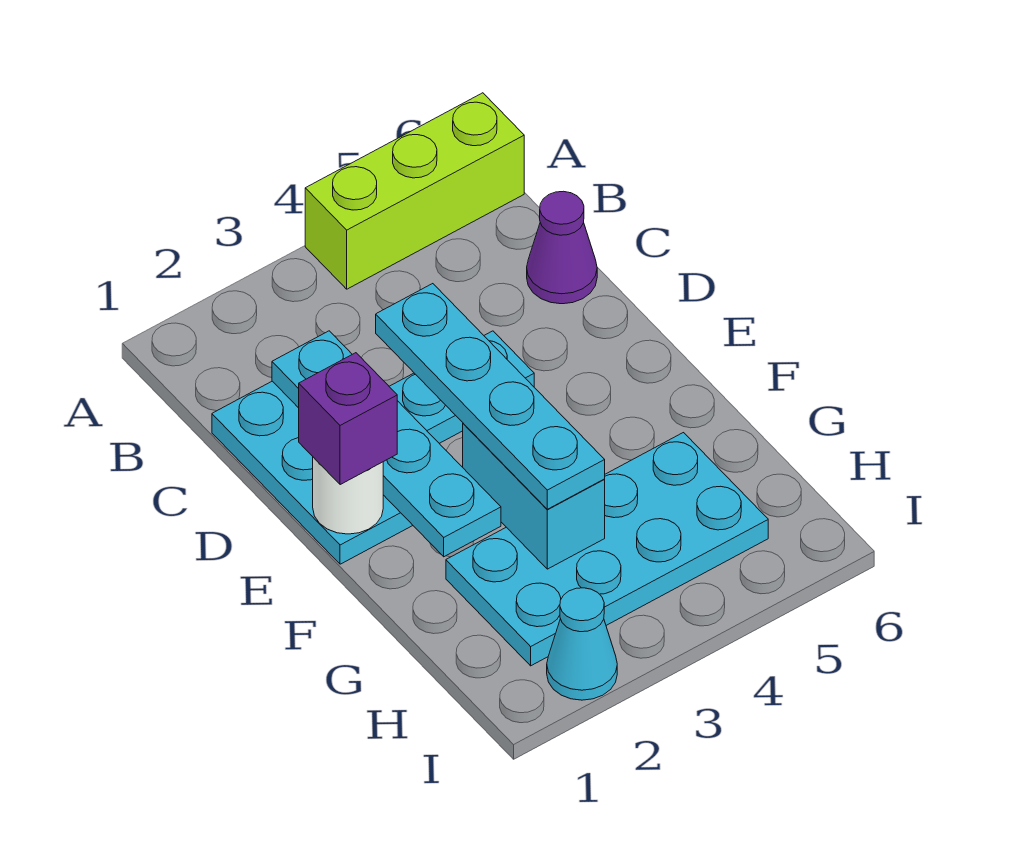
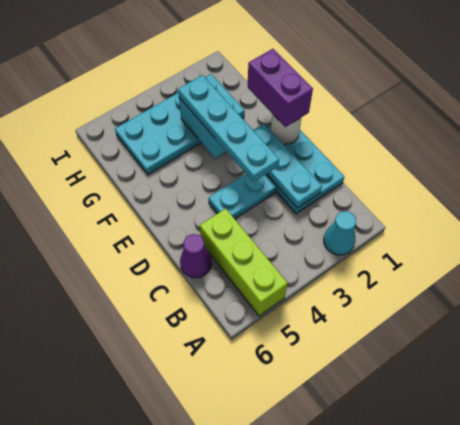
lime brick A4:A6 level 1 -> lime brick A5:C5 level 1
cyan plate C2:F2 level 2 -> cyan plate C2:E2 level 2
purple brick E1 level 3 -> purple brick E1:F1 level 3
cyan cone I2 level 1 -> cyan cone A2 level 1

